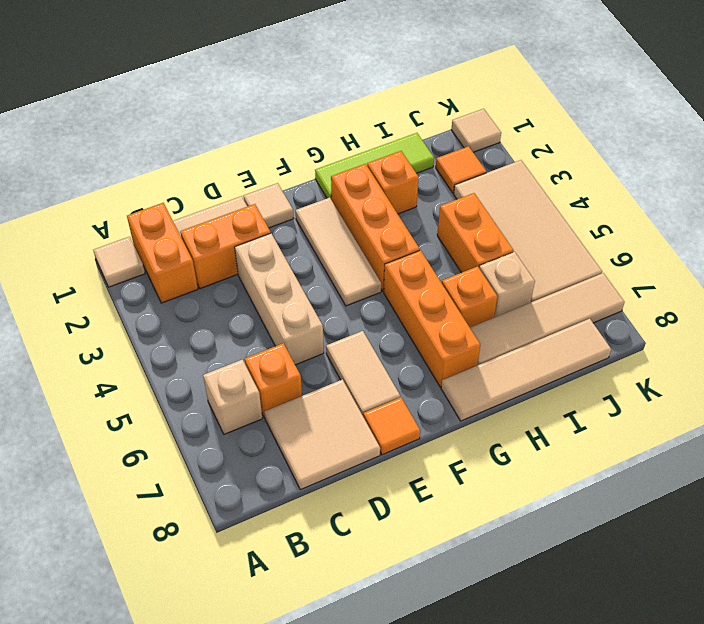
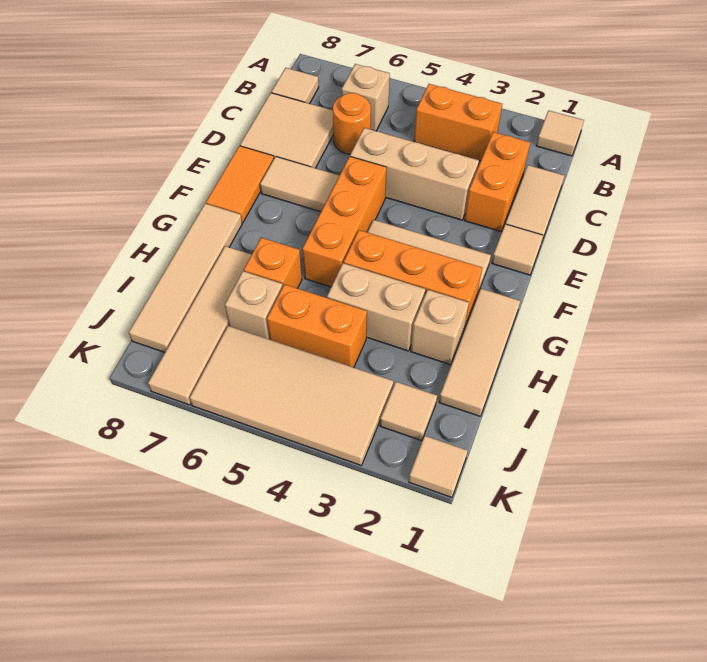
orange brick B1:B2 level 1 -> orange brick B3:B4 level 1
none -> tan tile B8 level 1
orange brick C6 level 1 -> orange round brick C6 level 1
orange tile E8 level 1 -> orange tile E8:F8 level 1
lime tile G1:I1 level 1 -> tan tile G1:I1 level 1
orange brick G5:G7 level 1 -> orange brick E5:G5 level 1
orange brick H2 level 1 -> tan brick H2 level 1
none -> tan brick H3:H4 level 1
orange tile J2 level 1 -> tan tile J2 level 1

